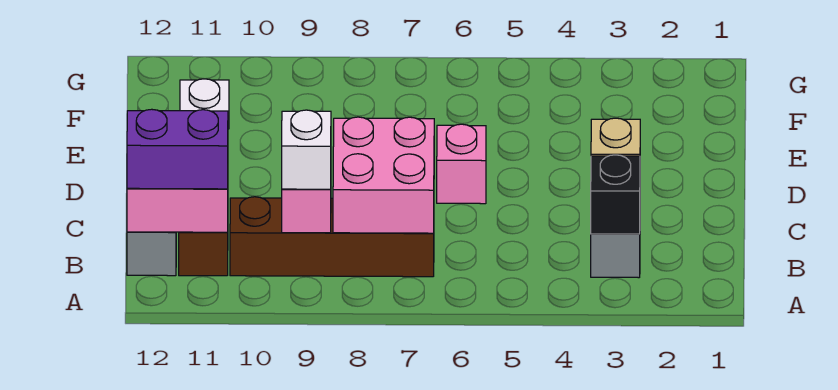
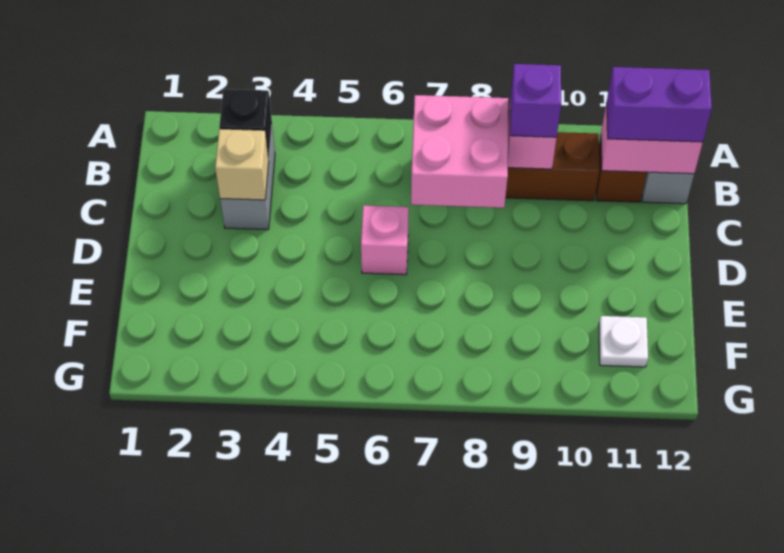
white brick B9 level 3 -> purple brick B9 level 3

